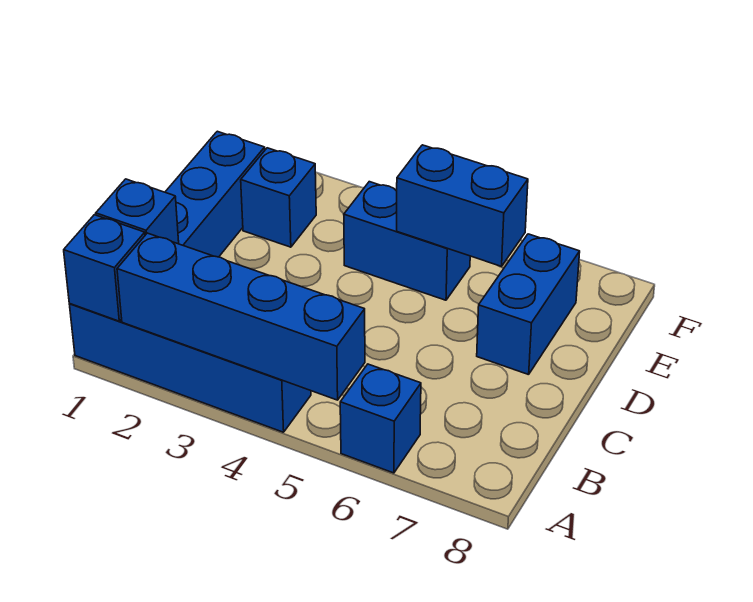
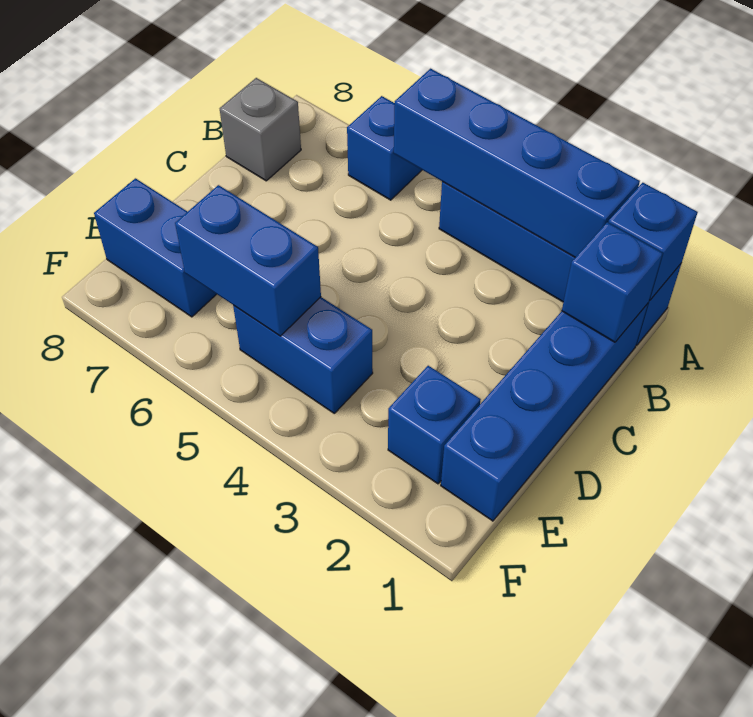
none -> grey brick B8 level 1
blue brick D7:E7 level 1 -> blue brick E7:E8 level 1

